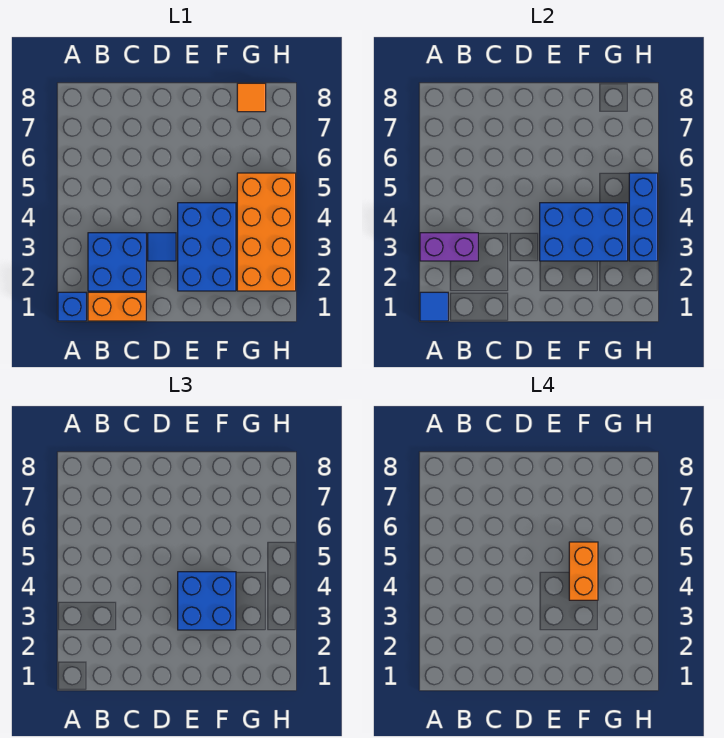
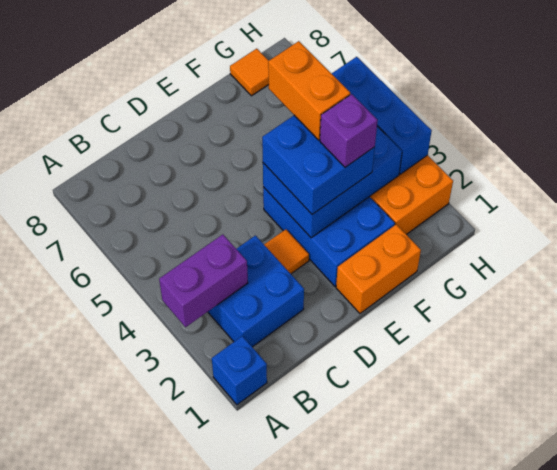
blue tile A1 level 2 -> none
orange brick B1:C1 level 1 -> orange brick E1:F1 level 1
blue tile D3 level 1 -> orange tile D3 level 1
none -> purple brick F3 level 4

